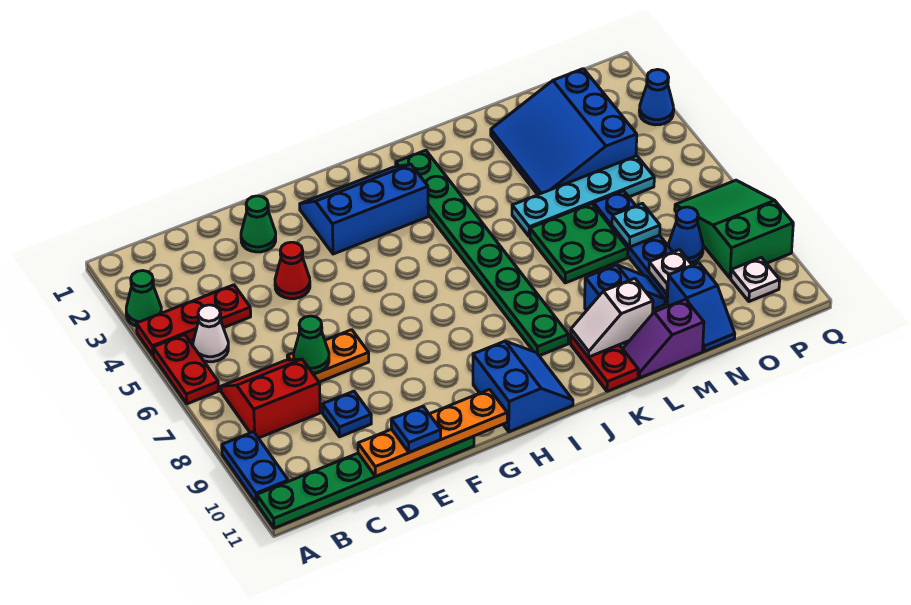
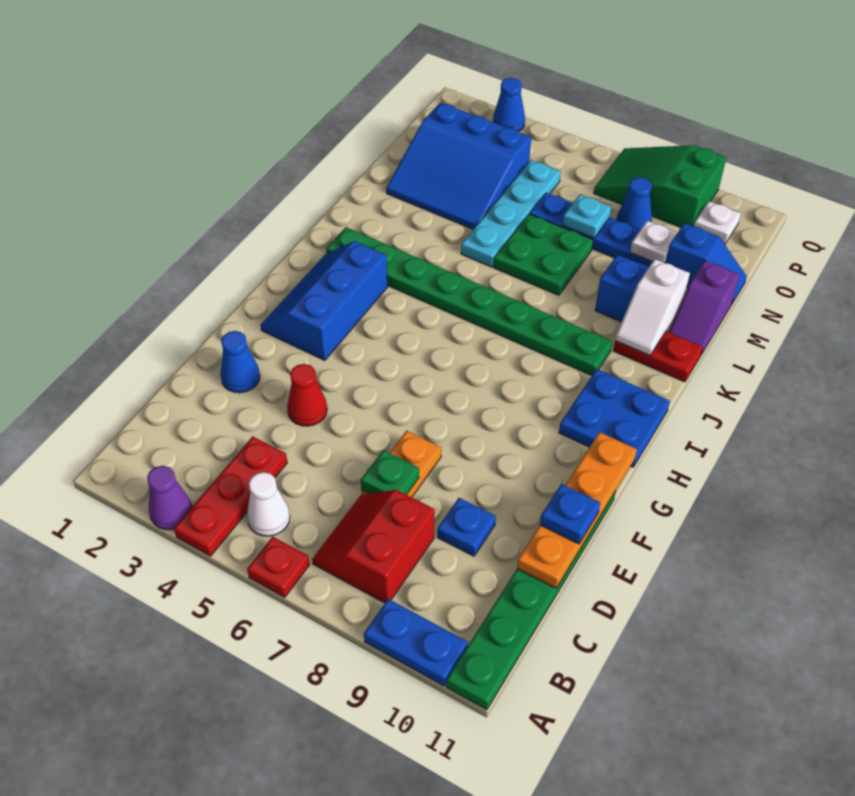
green cone A3 level 1 -> purple cone A3 level 1
red plate A5:A6 level 1 -> red plate A6 level 1
green cone D7 level 2 -> green plate D7 level 2
green cone E2 level 1 -> blue cone E2 level 1
blue slope H10:I11 level 1 top H -> blue plate H10:I11 level 1

